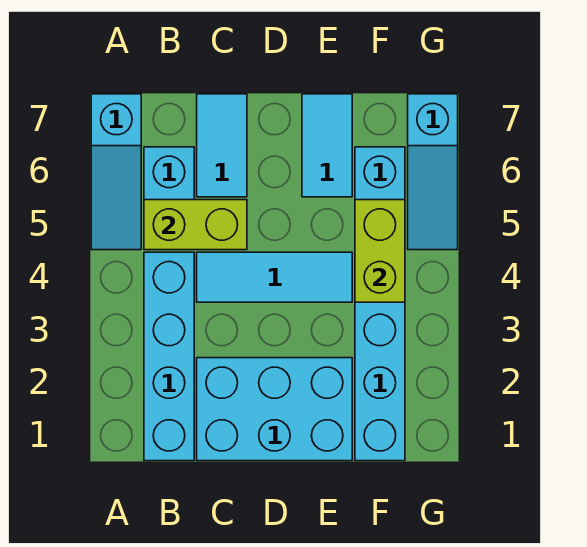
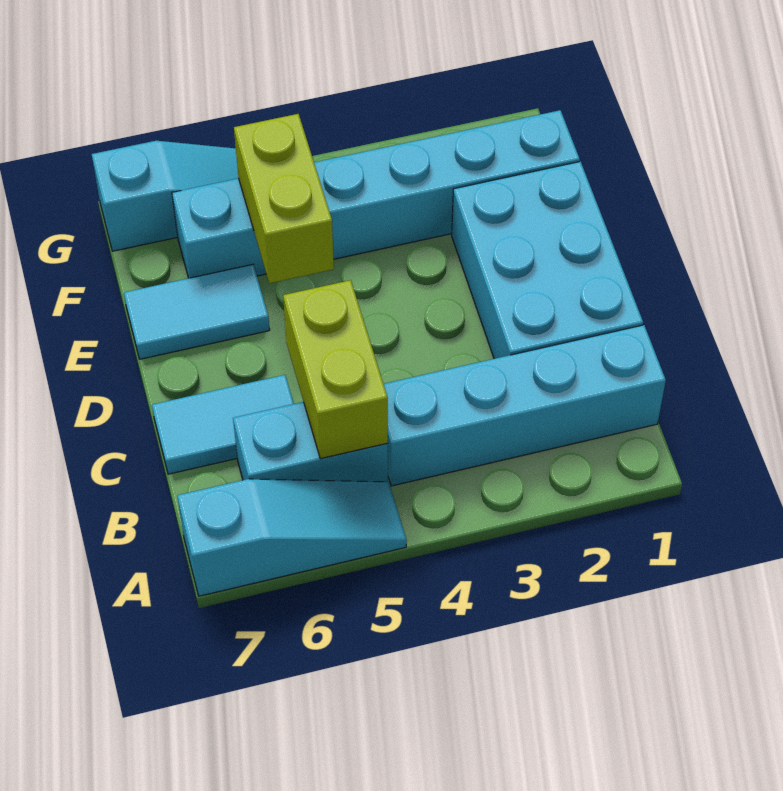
cyan tile C4:E4 level 1 -> none
lime brick F4:F5 level 2 -> lime brick E5:F5 level 2

